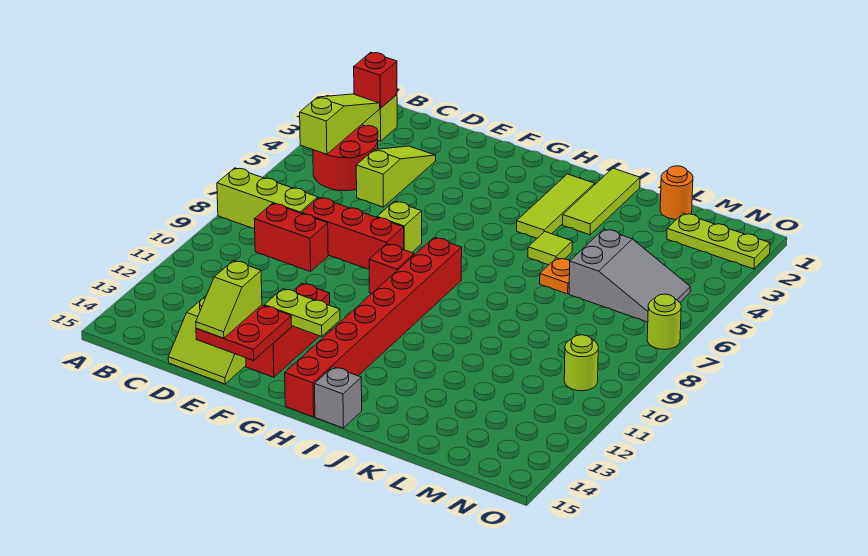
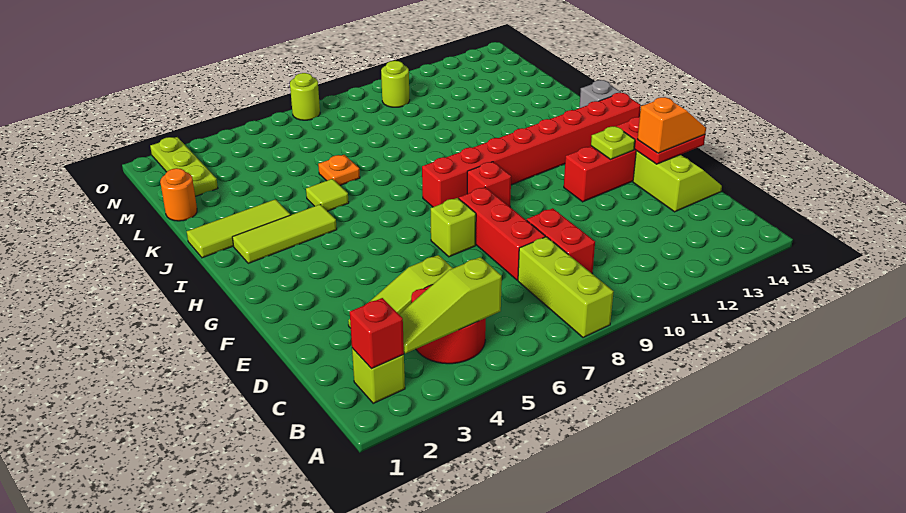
lime slope E14:E15 level 3 top 14 -> orange slope E14:E15 level 3 top 14
lime plate F13:G13 level 2 -> lime plate F13 level 2
grey slope L5:N6 level 1 top L -> none

